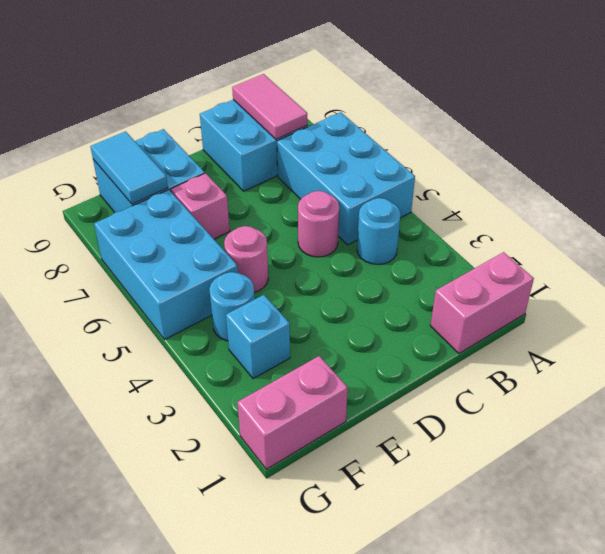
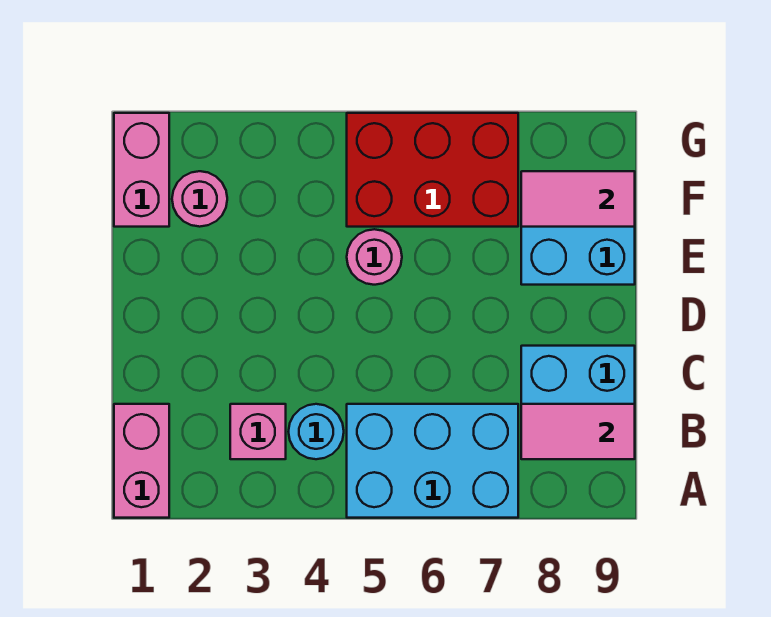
pink round brick C5 level 1 -> pink round brick F2 level 1
pink brick E7 level 1 -> pink brick B3 level 1
cyan brick F3 level 1 -> none
cyan round brick F4 level 1 -> none
cyan brick F5:G7 level 1 -> red brick F5:G7 level 1
cyan tile F8:F9 level 2 -> pink tile F8:F9 level 2

